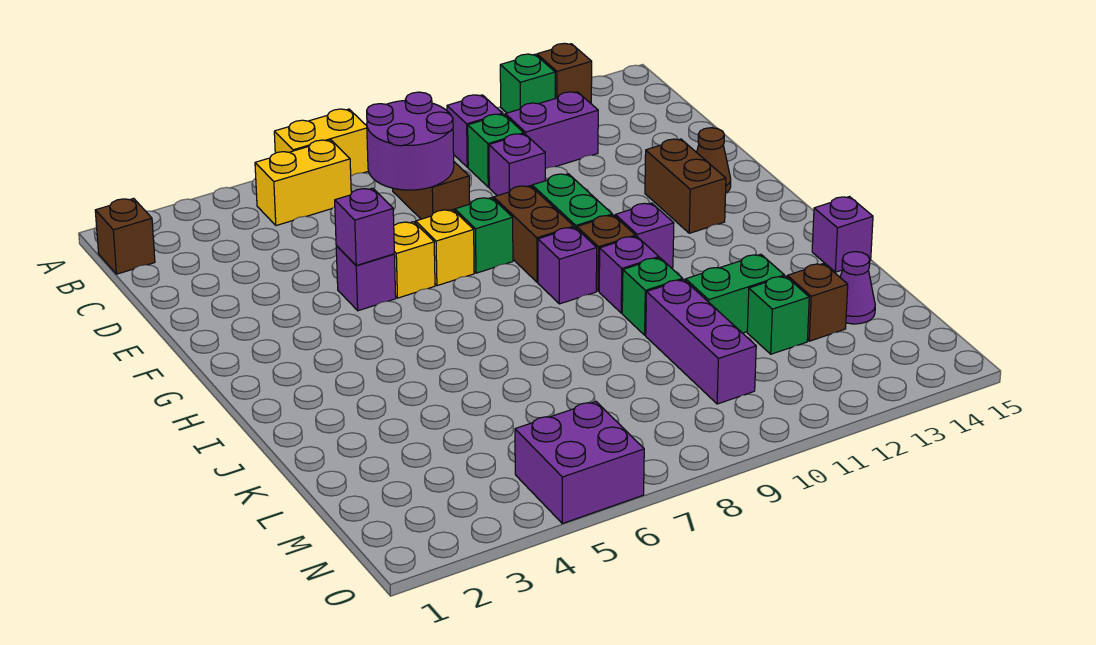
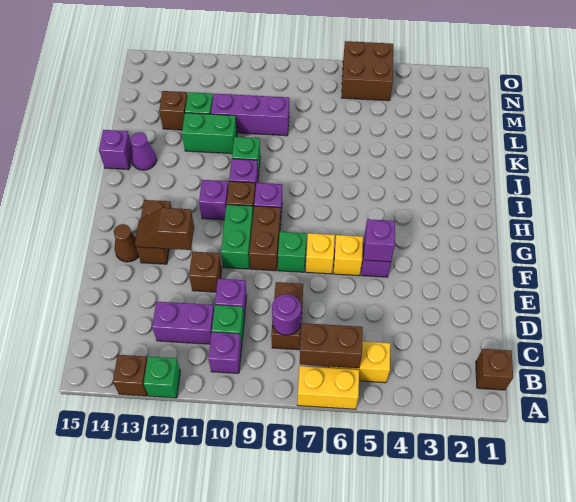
none -> brown brick B6:B7 level 2
purple round brick C7:D8 level 2 -> purple round brick C8 level 2
none -> brown brick E11 level 1
none -> brown slope F12:F13 level 2 top 12
purple brick K10:M10 level 1 -> purple brick L9:L11 level 1
purple cone L14 level 1 -> purple cone J14 level 1
purple brick N5:O6 level 1 -> brown brick N5:O6 level 1

